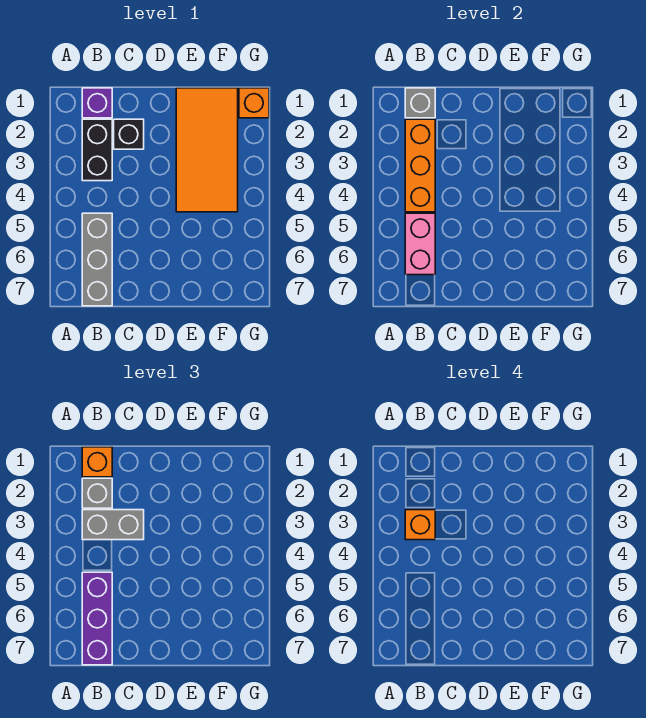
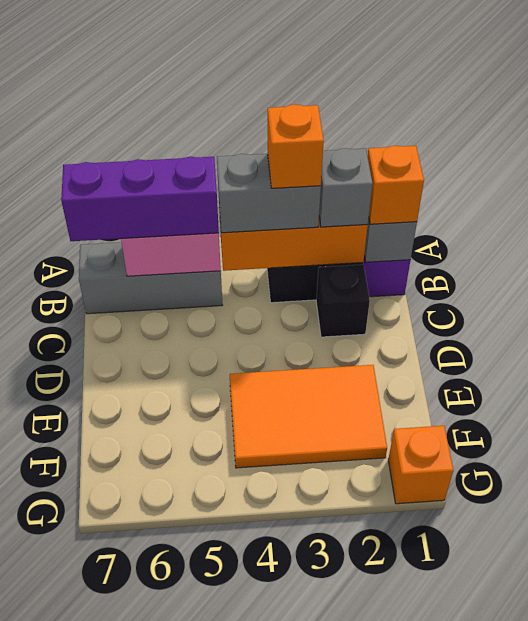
grey brick B3:C3 level 3 -> grey brick B3:B4 level 3
orange tile E1:F4 level 1 -> orange tile E2:F4 level 1

